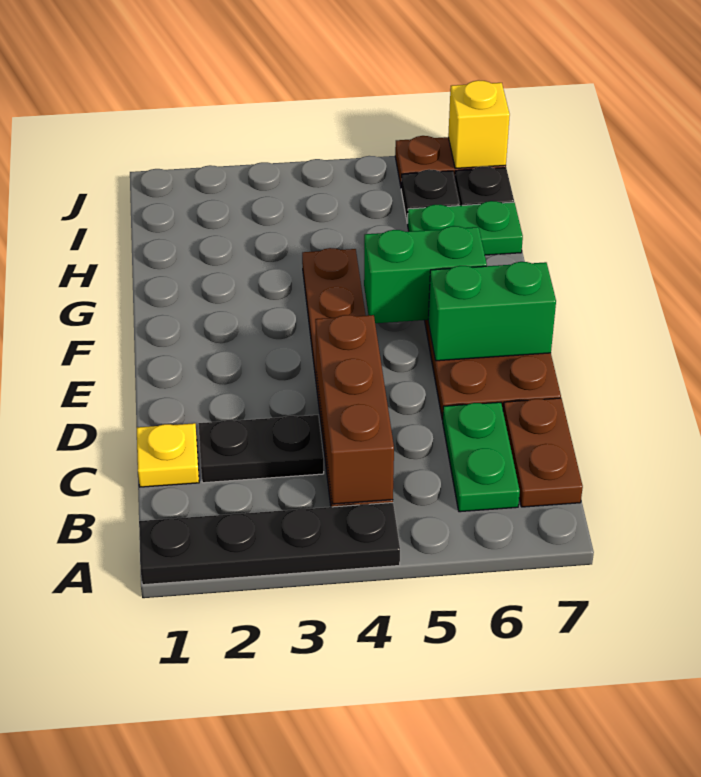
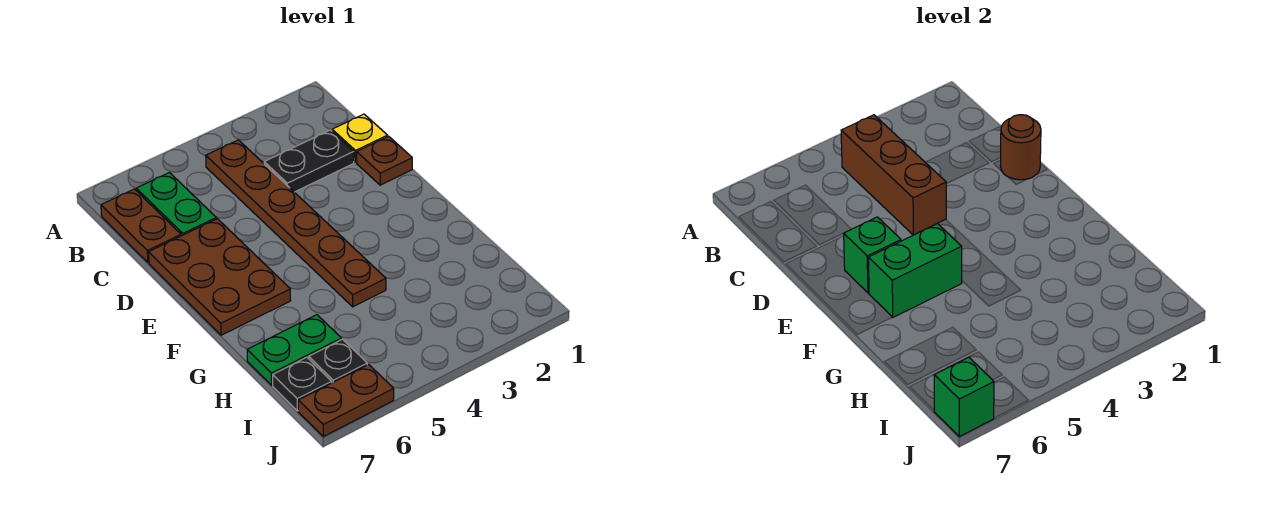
black plate A1:A4 level 1 -> none
none -> brown plate D1 level 1
none -> brown round brick D1 level 2
green brick E6:E7 level 2 -> green brick E6 level 2
yellow brick J7 level 2 -> green brick J7 level 2

